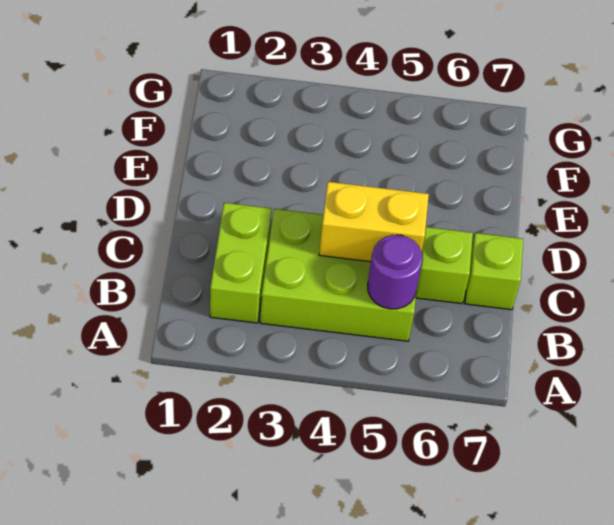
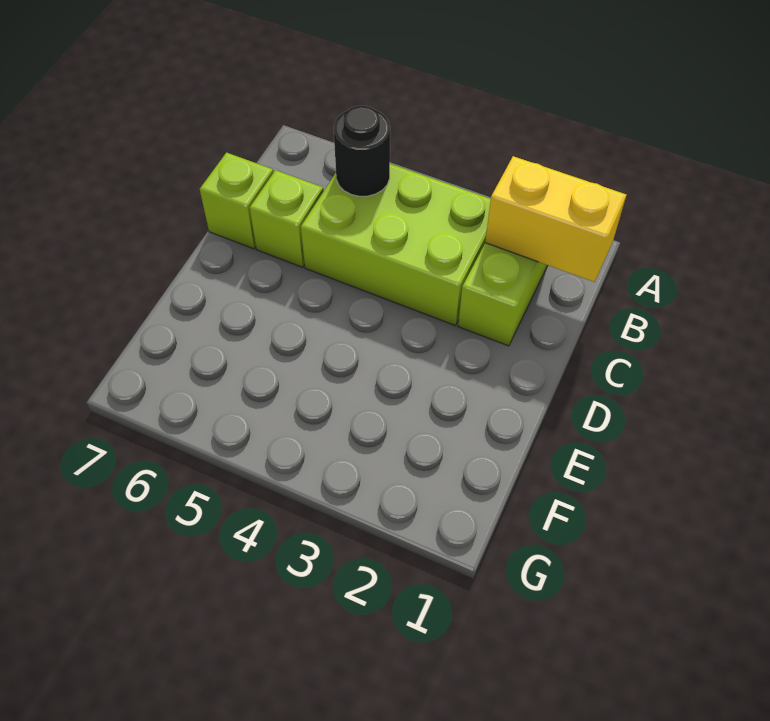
purple round brick B5 level 2 -> black round brick B5 level 2
yellow brick C4:C5 level 2 -> yellow brick B1:B2 level 2

